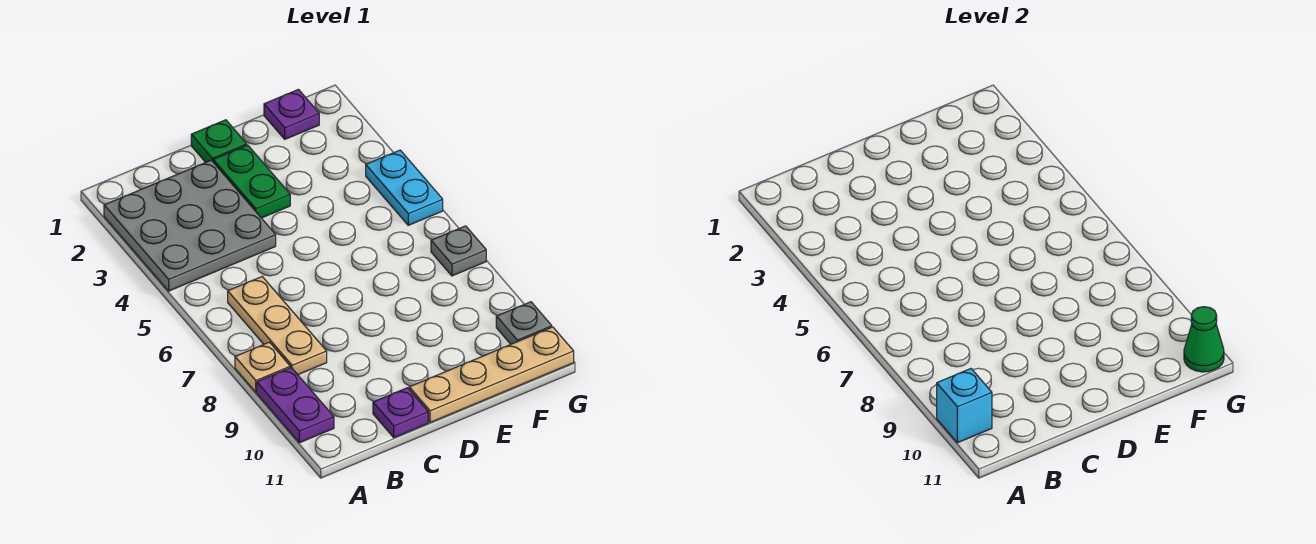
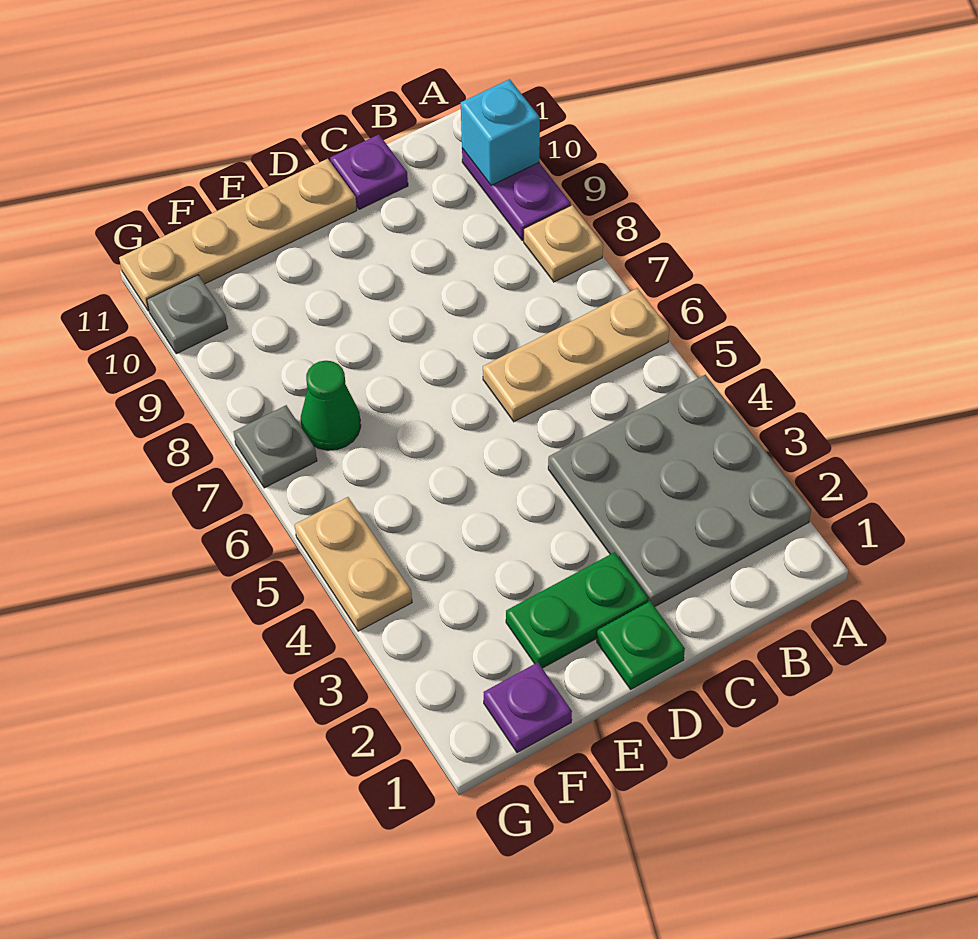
tan plate B6:B8 level 1 -> tan plate A6:C6 level 1
green plate D2:D3 level 1 -> green plate D2:E2 level 1
cyan plate G4:G5 level 1 -> tan plate G4:G5 level 1
green cone G11 level 2 -> green cone F7 level 1

